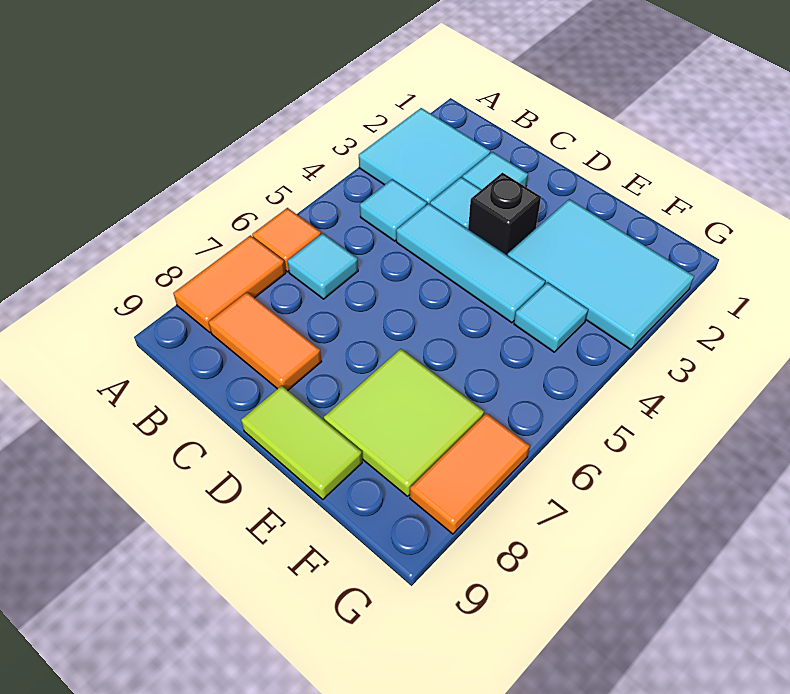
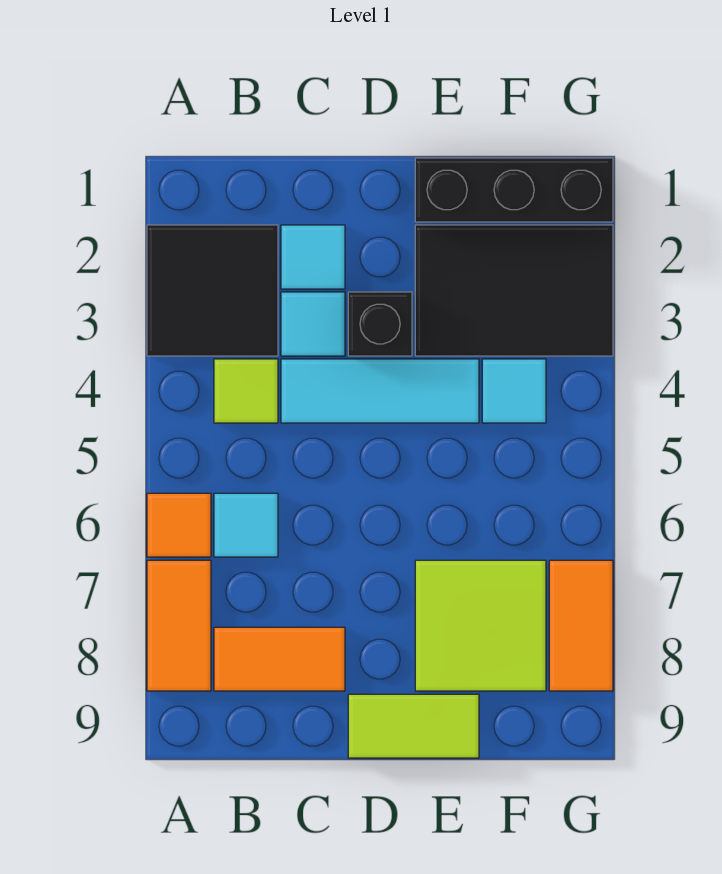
cyan tile A2:B3 level 1 -> black tile A2:B3 level 1
cyan tile B4 level 1 -> lime tile B4 level 1
none -> black brick E1:G1 level 1
cyan tile E2:G3 level 1 -> black tile E2:G3 level 1

